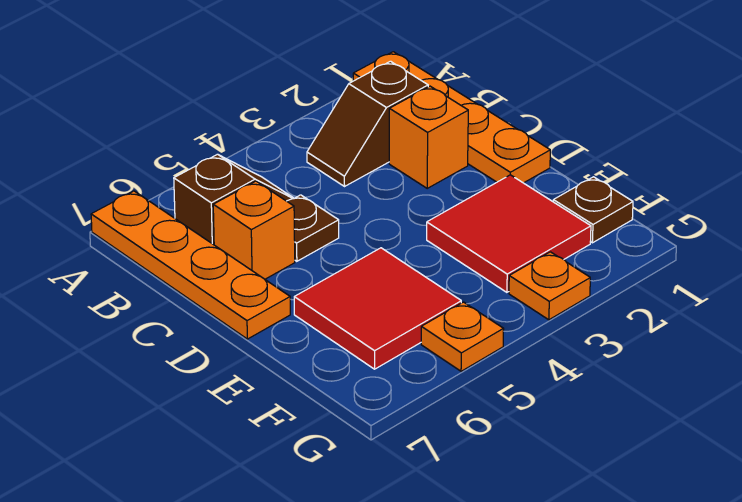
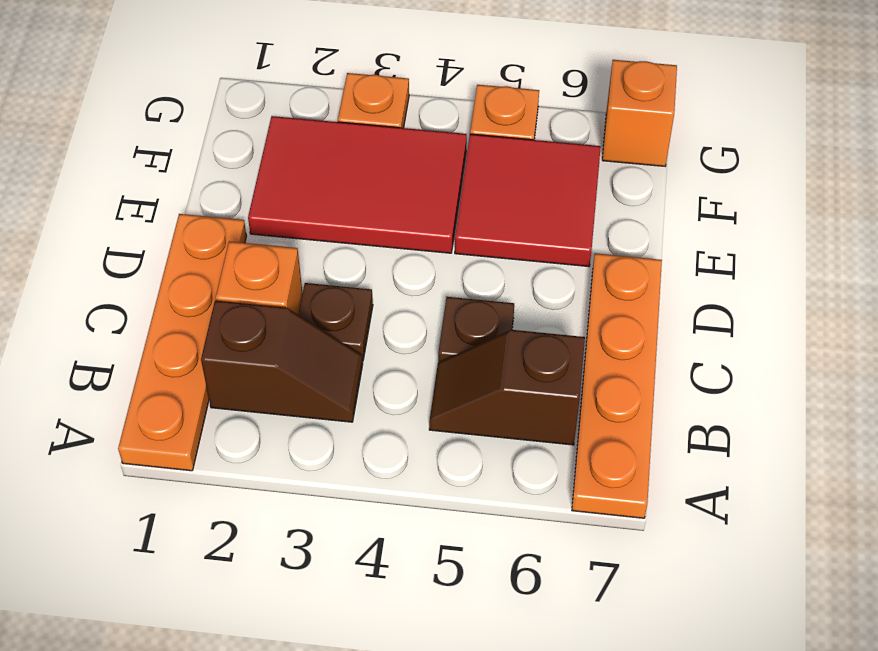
orange brick C6 level 1 -> orange brick G7 level 1
red tile E2:F3 level 1 -> red tile E2:F4 level 1
brown plate F1 level 1 -> brown plate C3 level 1

